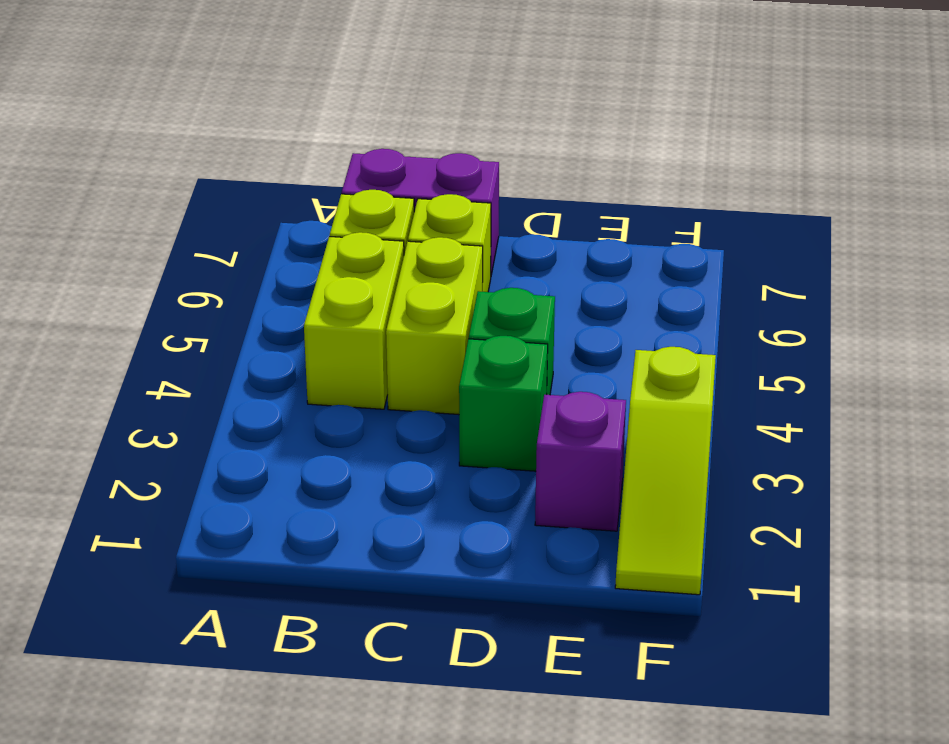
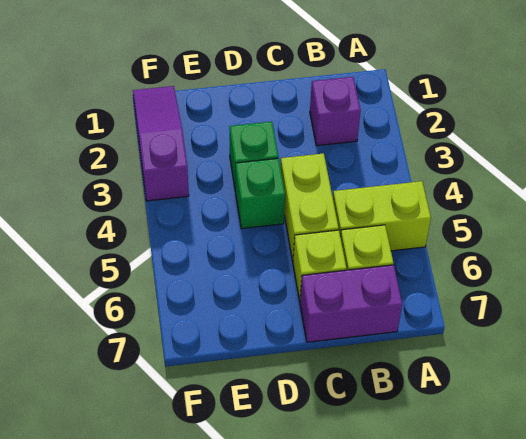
lime brick B4:B5 level 1 -> lime brick A5:B5 level 1
purple brick E2 level 1 -> purple brick B2 level 1
lime slope F1:F3 level 1 top 3 -> purple slope F1:F3 level 1 top 3

